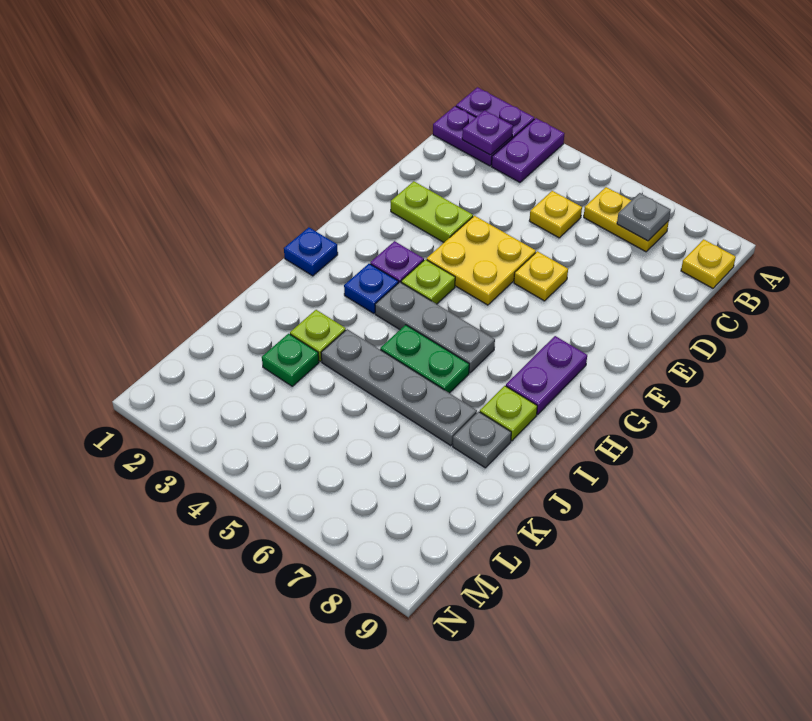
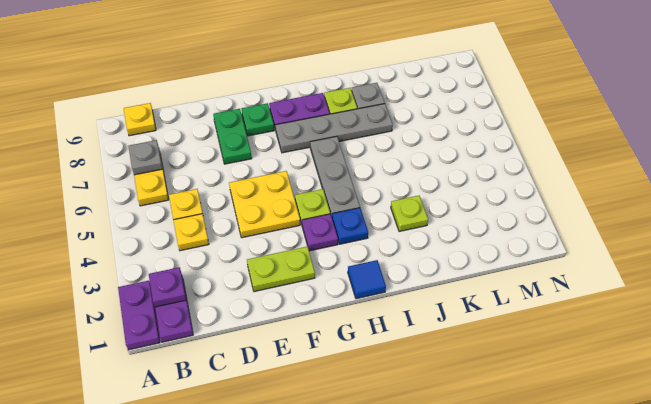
purple plate A3:B3 level 1 -> none
lime plate E2:E3 level 1 -> lime plate E2:F2 level 1
yellow plate E6 level 1 -> yellow plate C4 level 1
blue plate H1 level 1 -> blue tile H1 level 1
green plate I5:I6 level 1 -> green plate E7:E8 level 1
grey plate J4:J7 level 1 -> grey plate G7:J7 level 1
green plate K3 level 1 -> green plate F8 level 1

